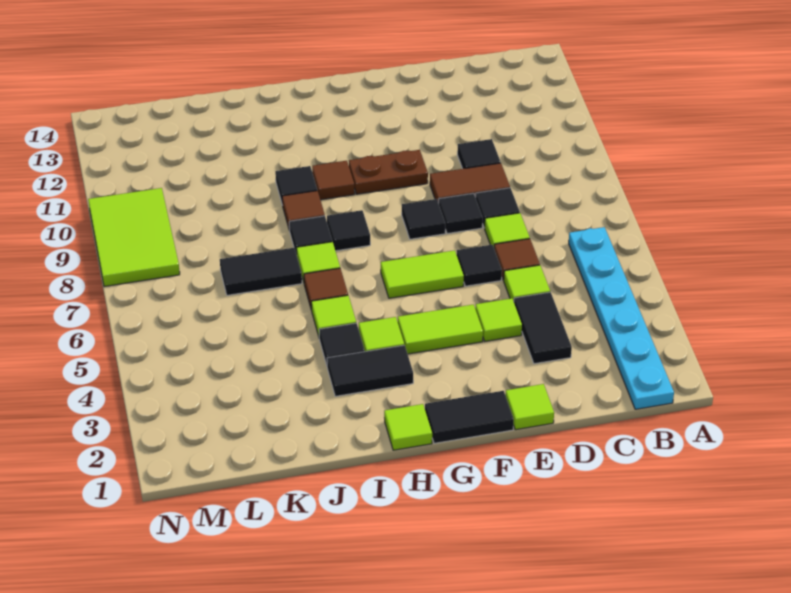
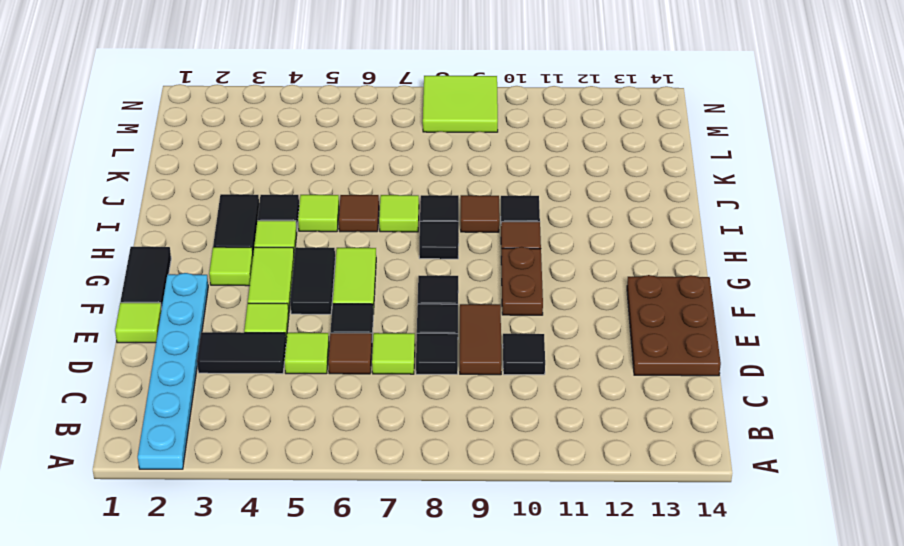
cyan plate B1:B6 level 1 -> cyan plate A2:F2 level 1
none -> brown plate D13:F14 level 1
lime tile H1 level 1 -> lime tile G3 level 1
black tile J7:K7 level 1 -> black tile F5:G5 level 1
lime tile M8:N10 level 1 -> lime tile M8:N9 level 1

